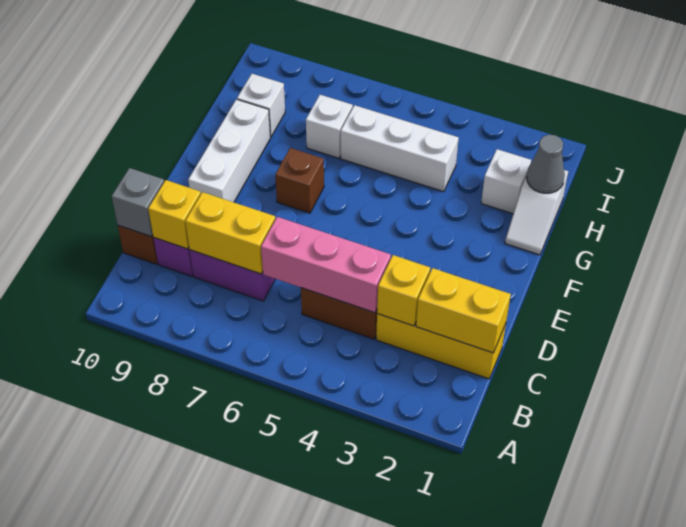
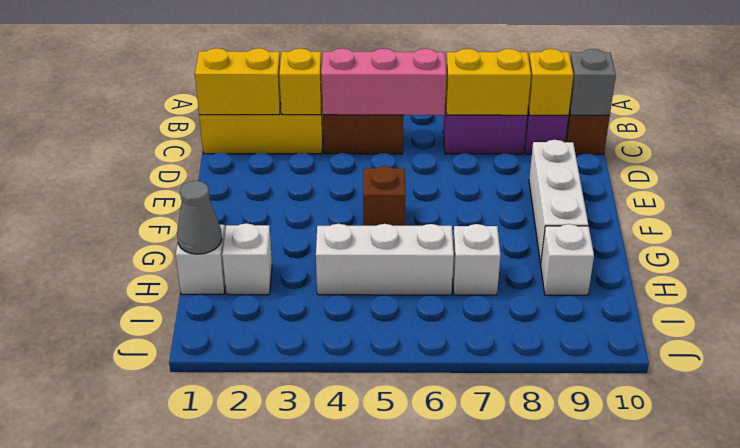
brown brick F7 level 1 -> brown brick F5 level 1

